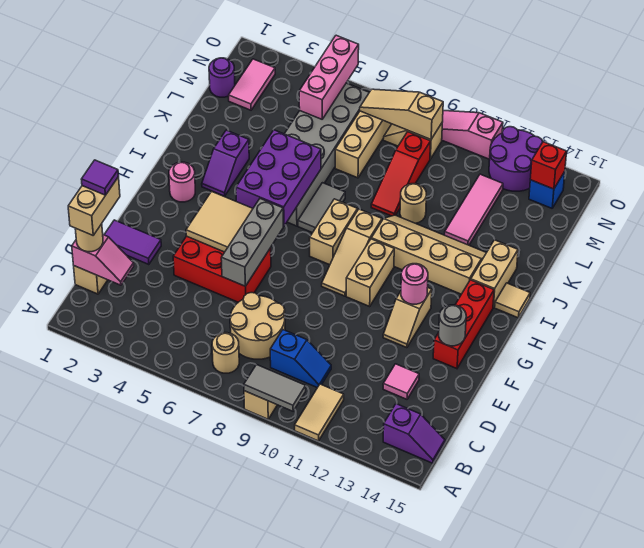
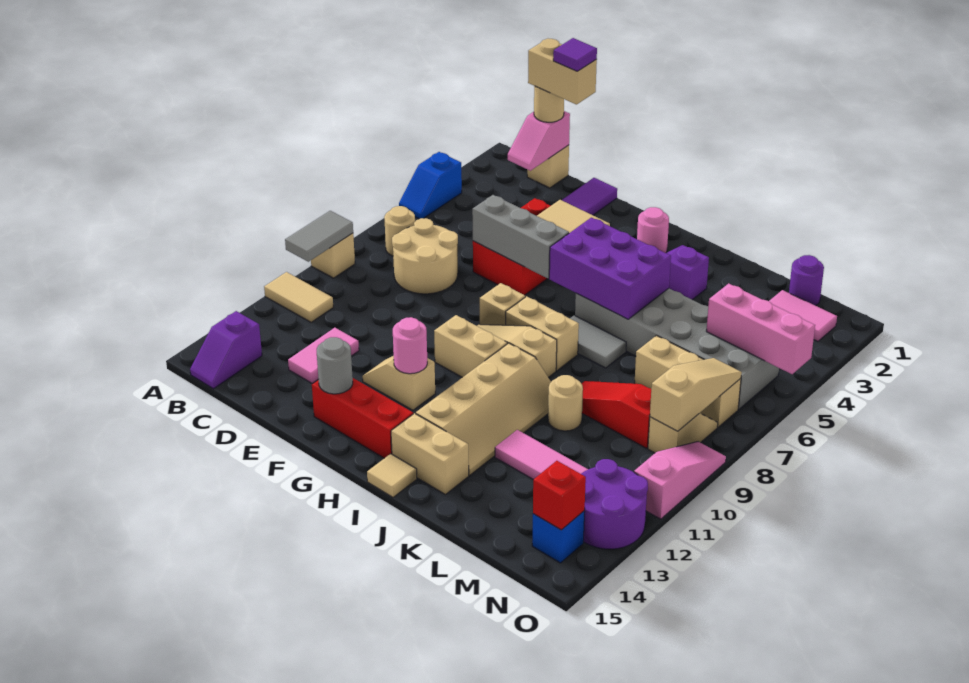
blue slope C9:C10 level 1 top 9 -> blue slope A4:A5 level 1 top 4
pink tile D13 level 1 -> pink tile D12:D13 level 1
none -> tan brick G8 level 1

